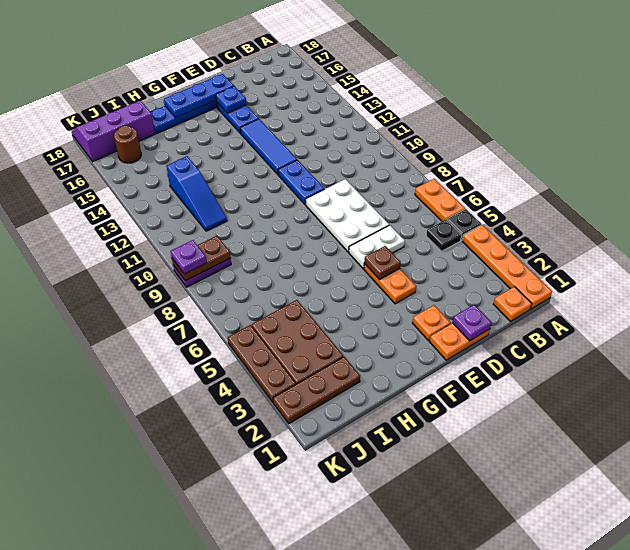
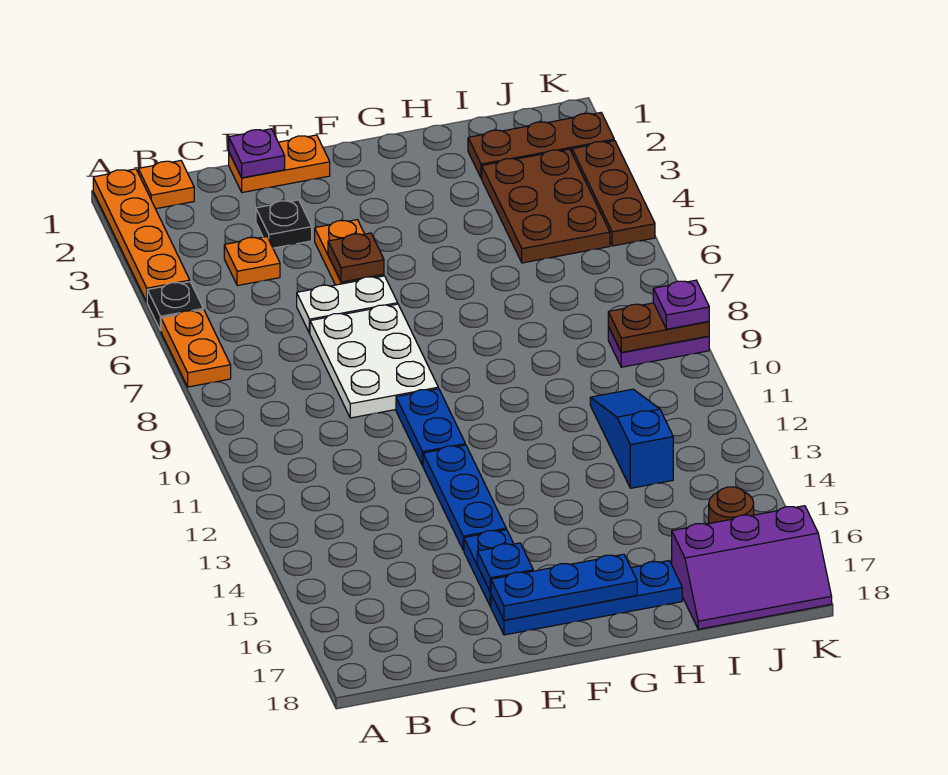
black plate B5 level 1 -> black plate D3 level 1
orange plate E2 level 1 -> orange plate C4 level 1
blue tile E12:E14 level 1 -> blue plate E12:E14 level 1

